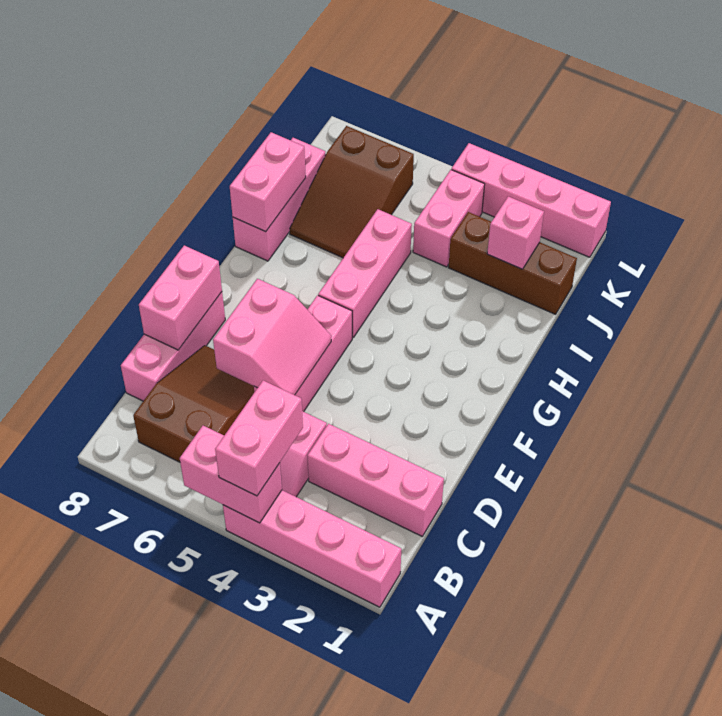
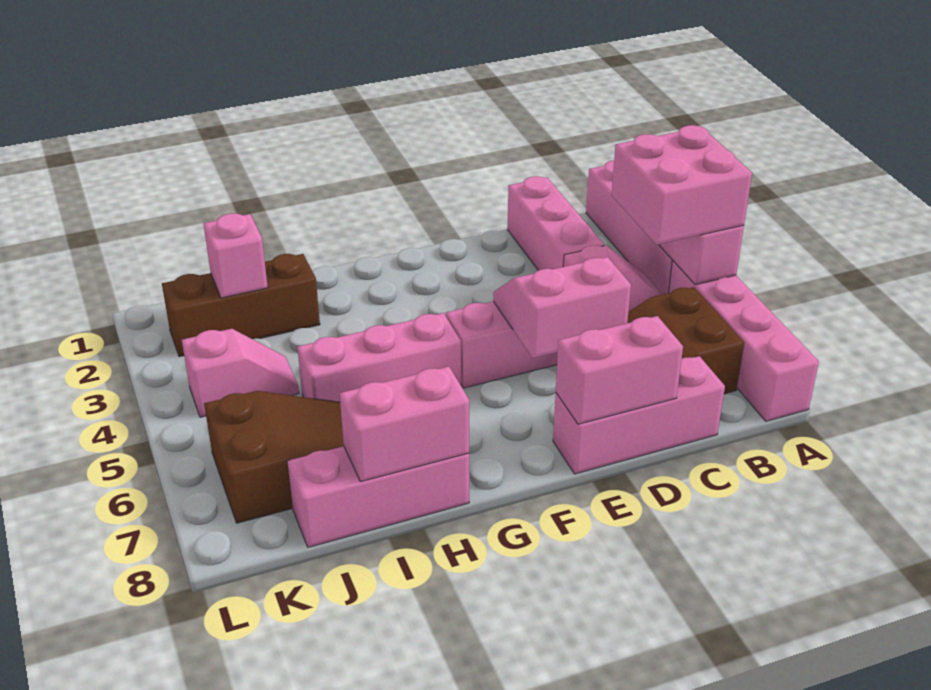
pink brick A4:B4 level 3 -> pink brick A4:B5 level 3
brown brick J1:J3 level 1 -> brown brick I2:K2 level 1
pink brick J4:K4 level 1 -> pink slope J4:K4 level 1 top K
pink brick L1:L4 level 1 -> pink brick A5:A8 level 1

